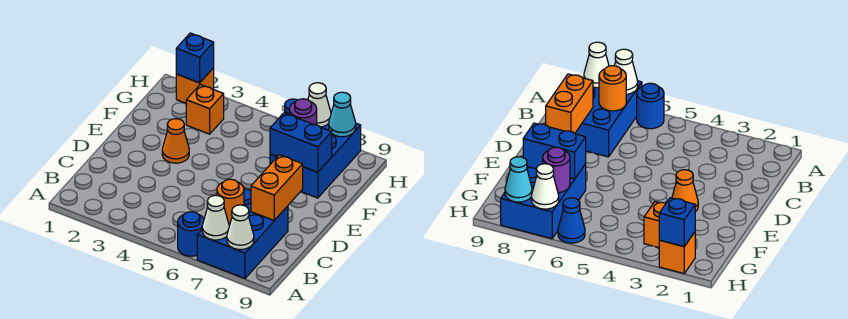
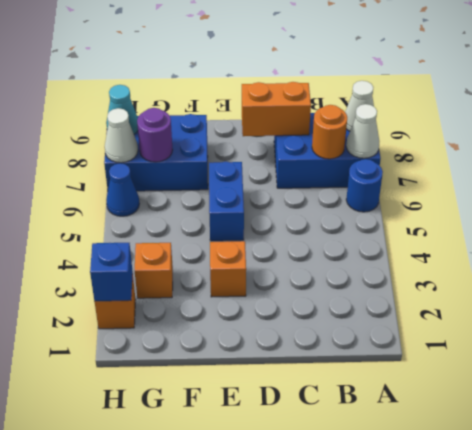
orange cone E3 level 1 -> orange brick E3 level 1
blue brick F7:F8 level 2 -> blue brick E5:E6 level 1

